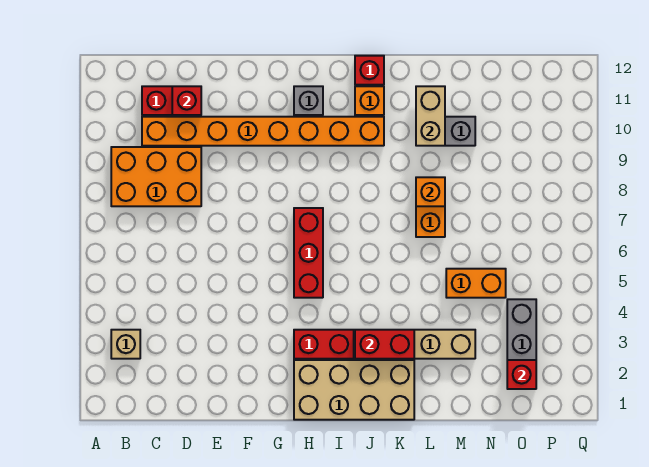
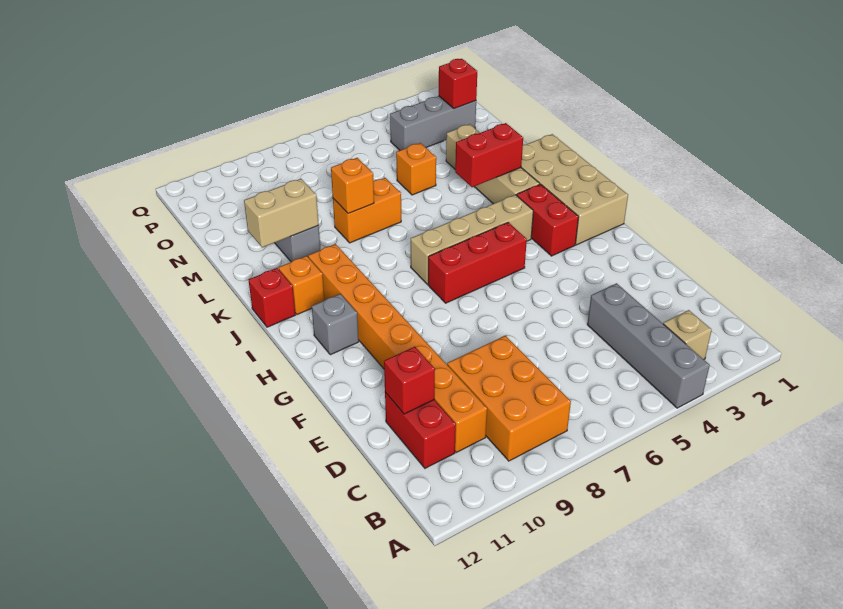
none -> grey brick A4:D4 level 1
none -> tan brick I4:I7 level 1
red brick J3:K3 level 2 -> red brick K3:K4 level 2
orange brick M5:N5 level 1 -> orange brick M5 level 1

